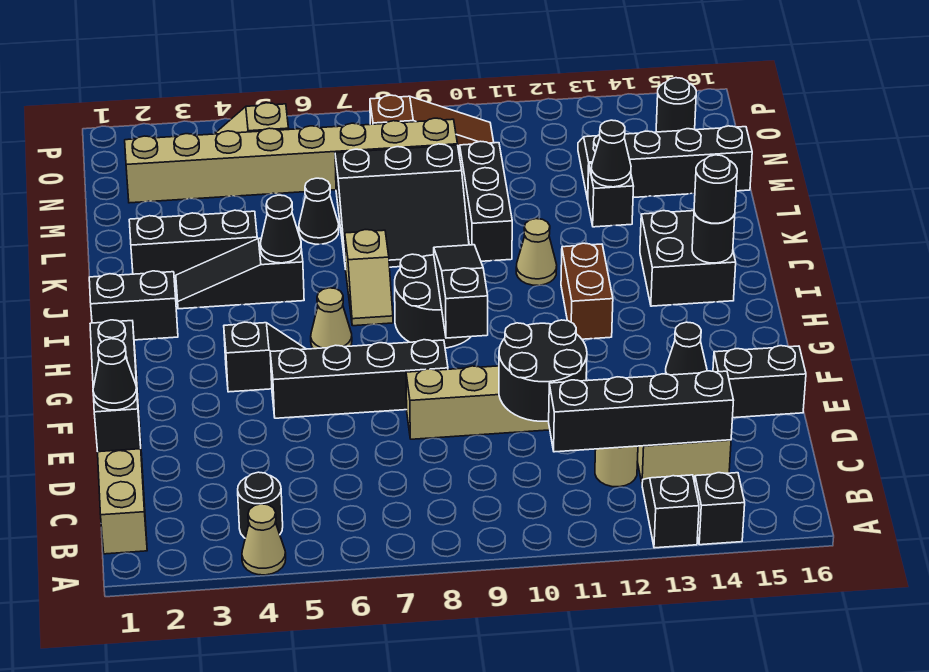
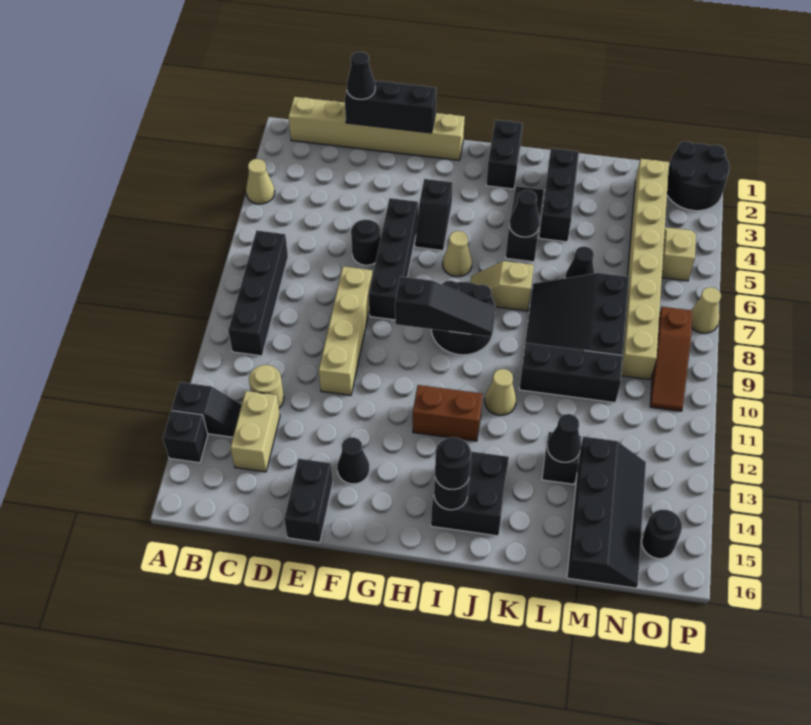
black round brick B4 level 1 -> black round brick E6 level 1
black brick C11:C14 level 2 -> black brick B7:B10 level 1
black round brick D10:E11 level 2 -> black round brick O1:P2 level 1
none -> tan cone P7 level 1

